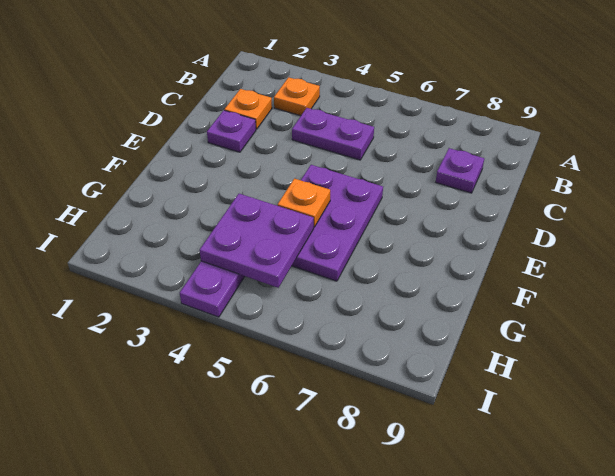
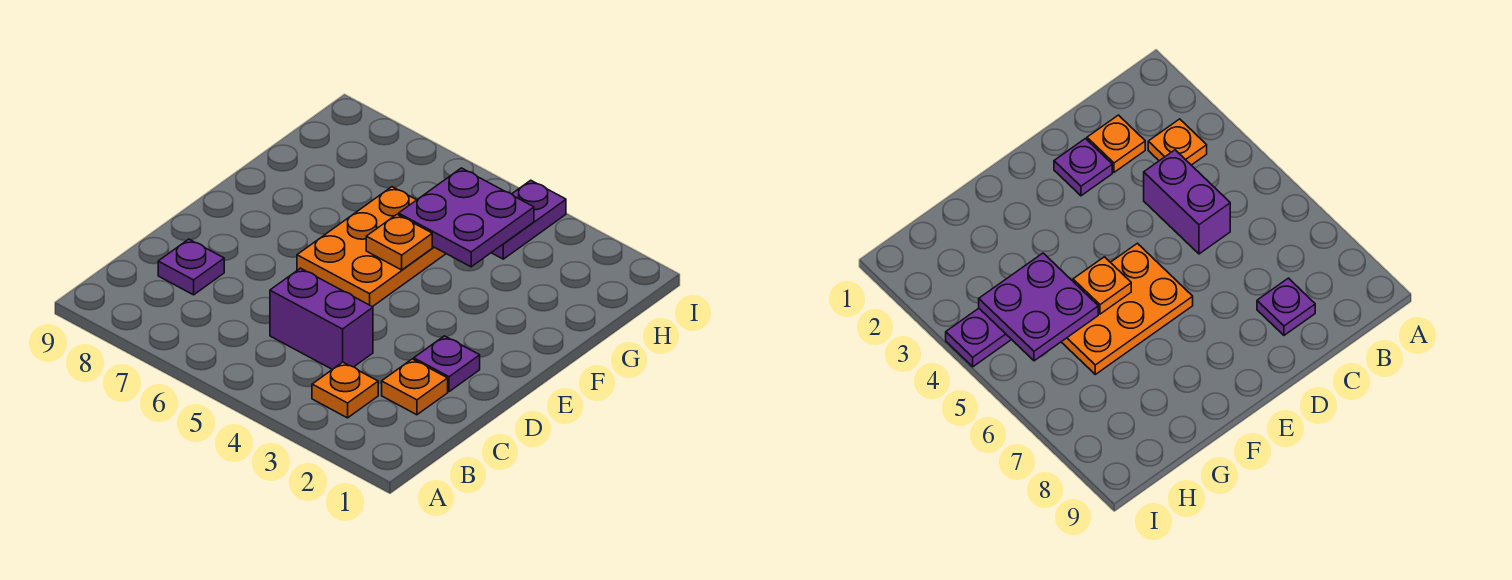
purple plate C4:C5 level 1 -> purple brick C4:C5 level 1
purple plate E5:G6 level 1 -> orange plate E5:G6 level 1

